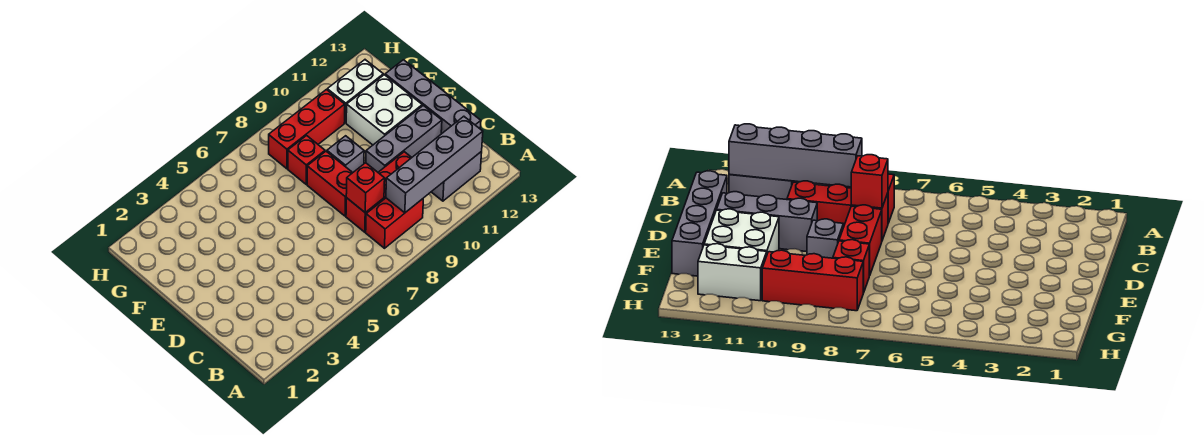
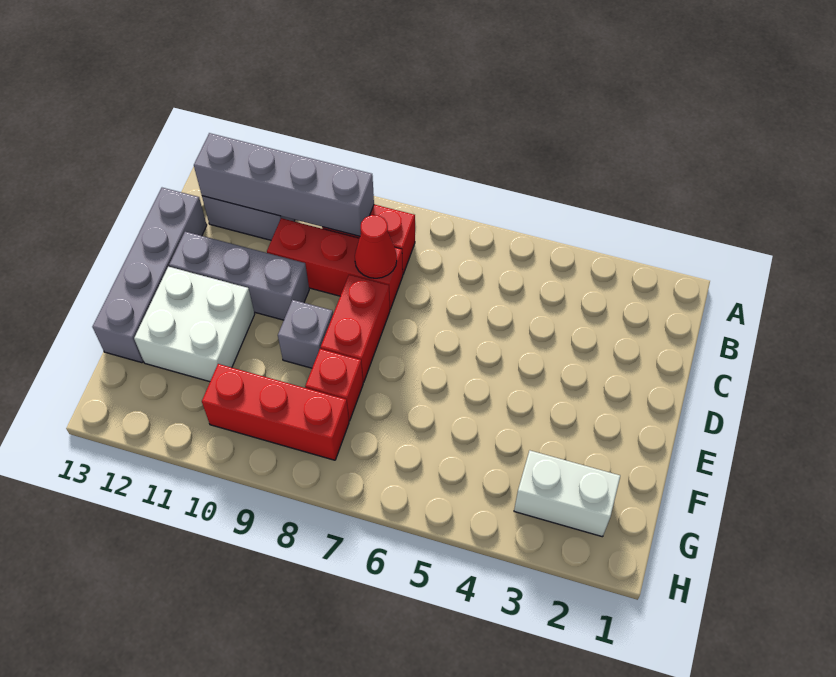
red brick C8 level 2 -> red cone C8 level 2
white brick G11:G12 level 1 -> white brick G2:G3 level 1

